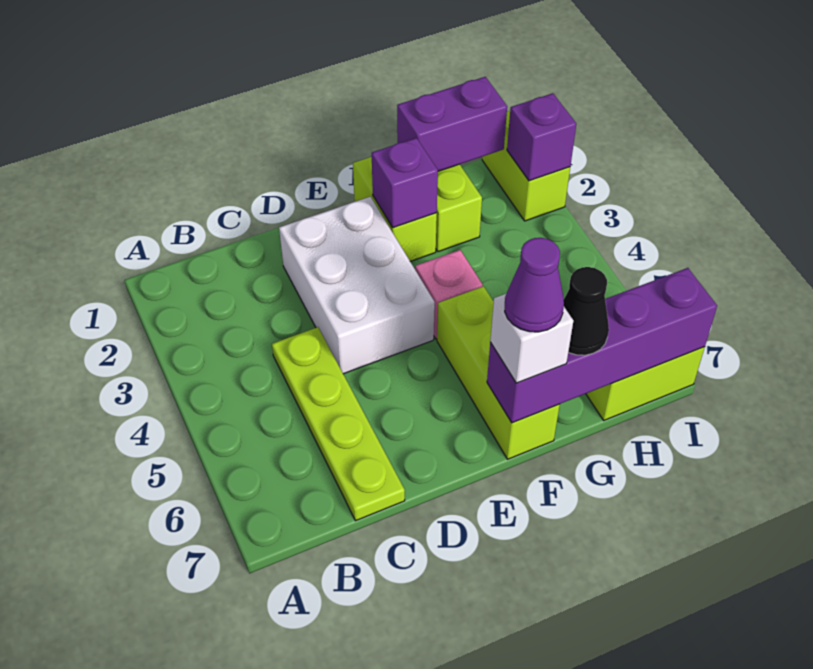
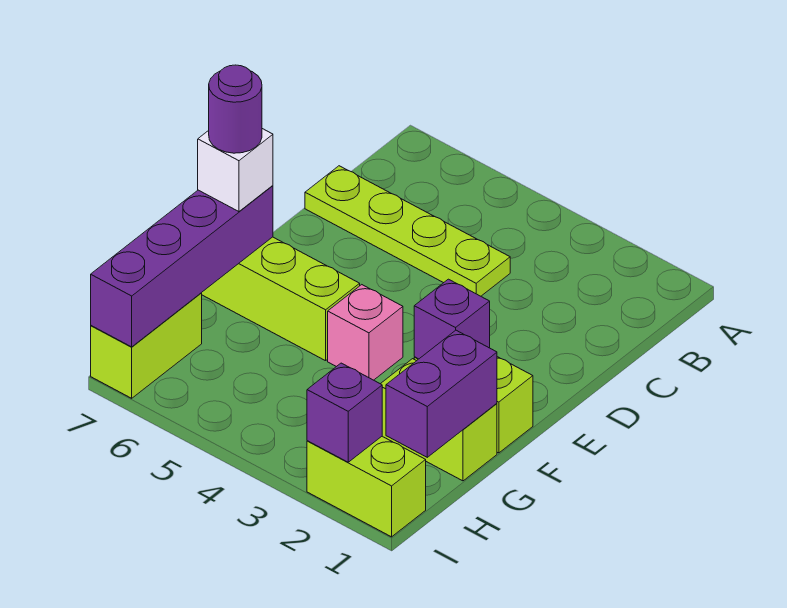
white brick D2:E4 level 1 -> none
purple cone F7 level 4 -> purple round brick F7 level 4
black cone G7 level 3 -> none

